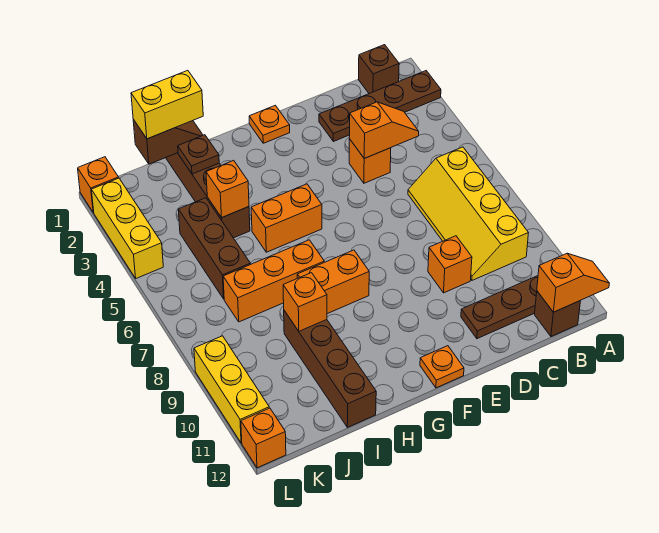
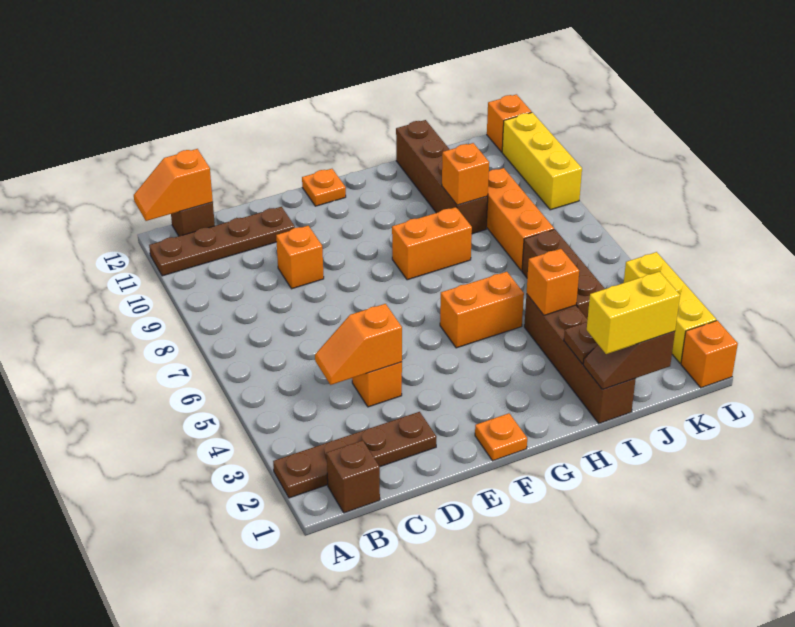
yellow slope B6:C9 level 1 top B -> none
orange brick H7:J7 level 1 -> orange brick J7:J9 level 1

